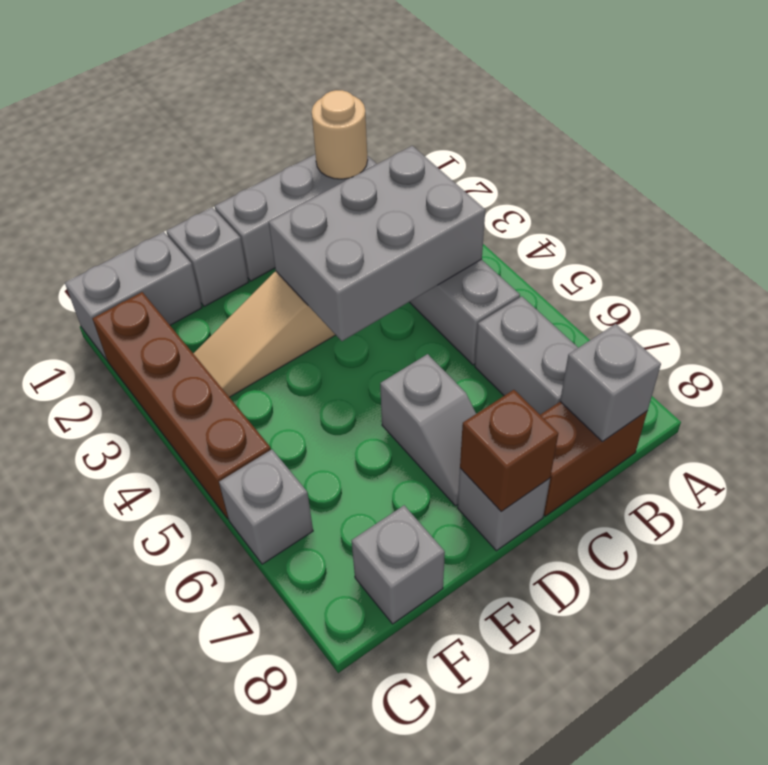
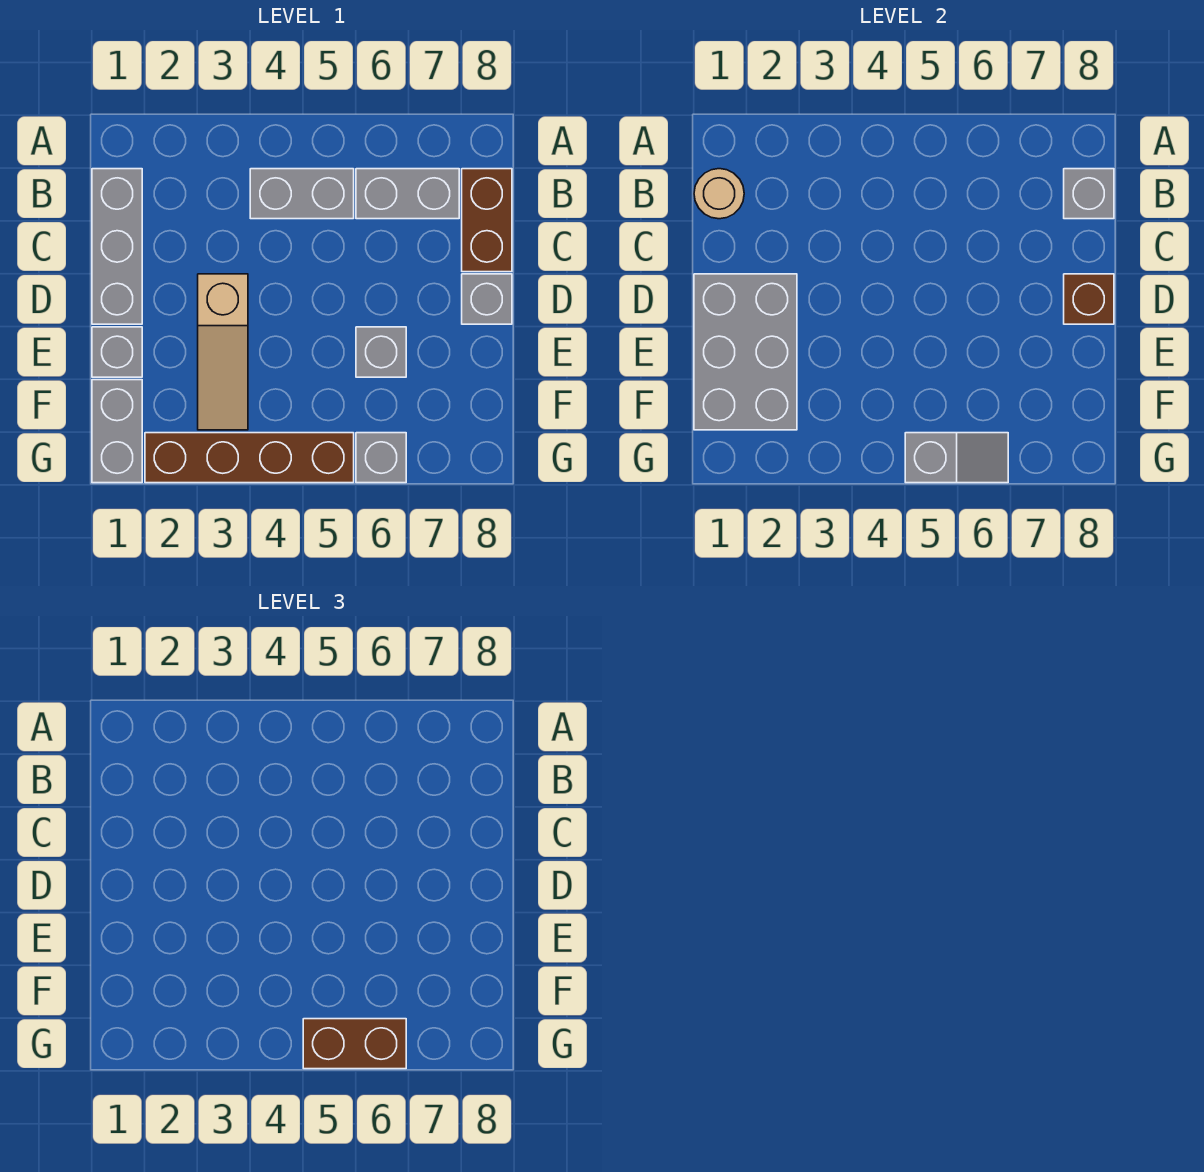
grey brick B3:D4 level 2 -> grey brick D1:F2 level 2
grey slope D6:D7 level 1 top 6 -> grey slope G5:G6 level 2 top 5
grey brick F8 level 1 -> grey brick E6 level 1
none -> brown brick G5:G6 level 3

